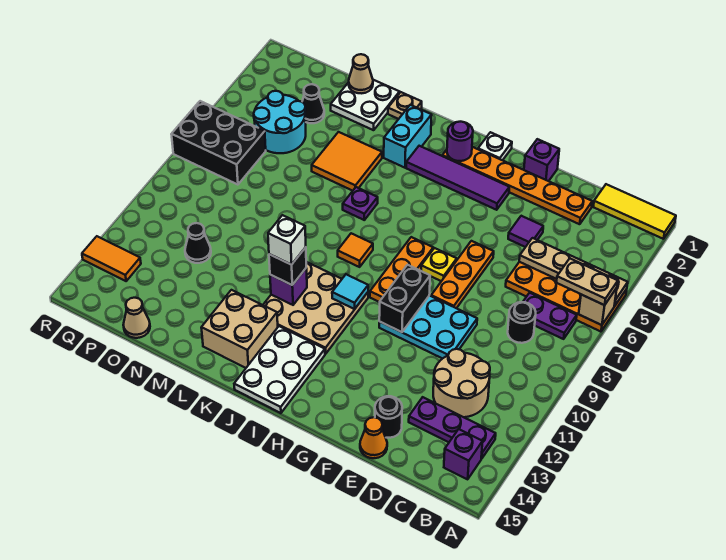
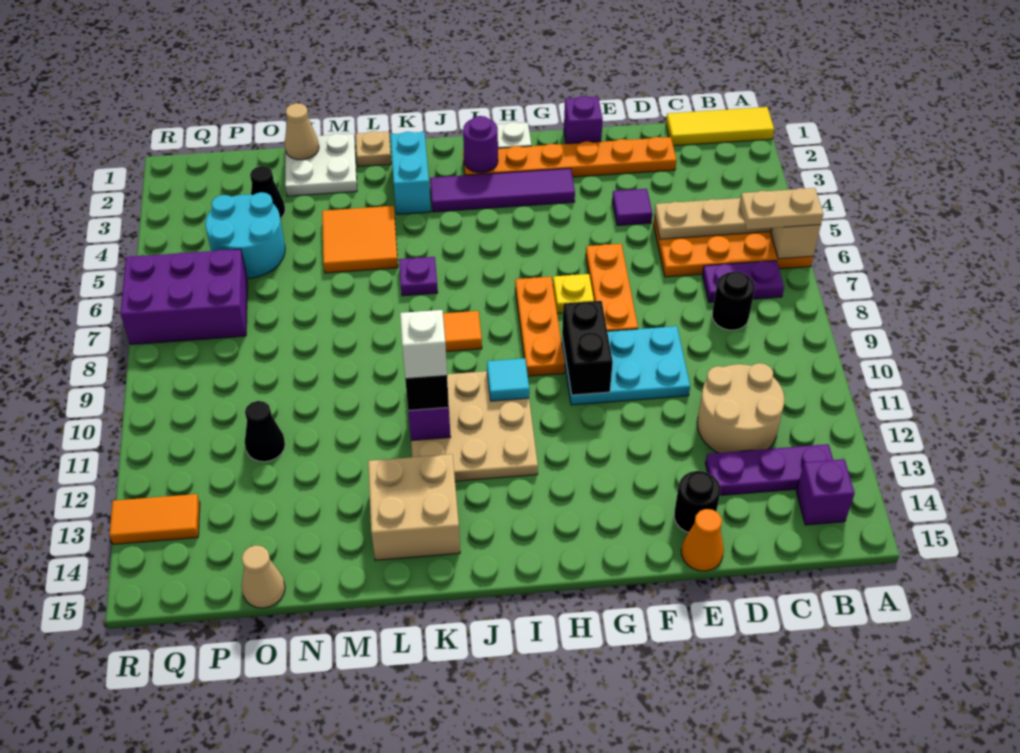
white plate I13:J15 level 1 -> none
black brick P6:R7 level 1 -> purple brick P6:R7 level 1

